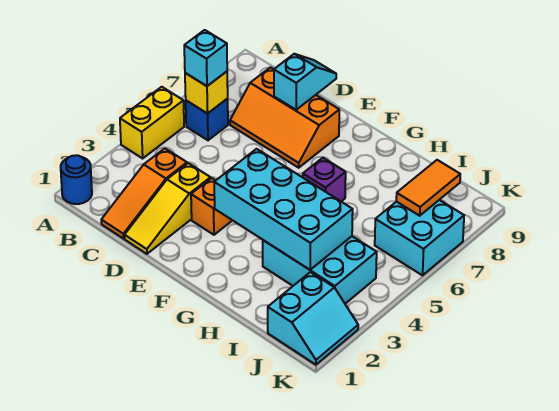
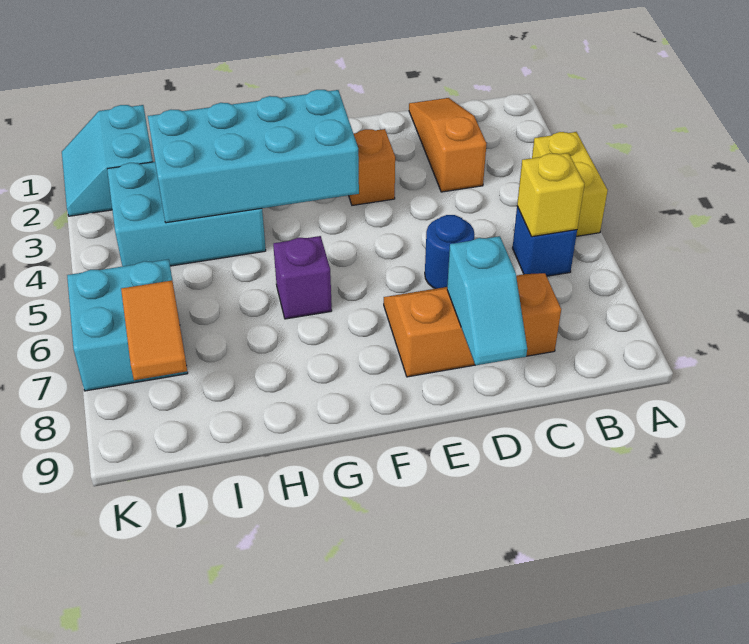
blue round brick A1 level 1 -> blue round brick D6 level 1
cyan brick B6 level 3 -> none
yellow slope D1:D3 level 1 top 3 -> none

